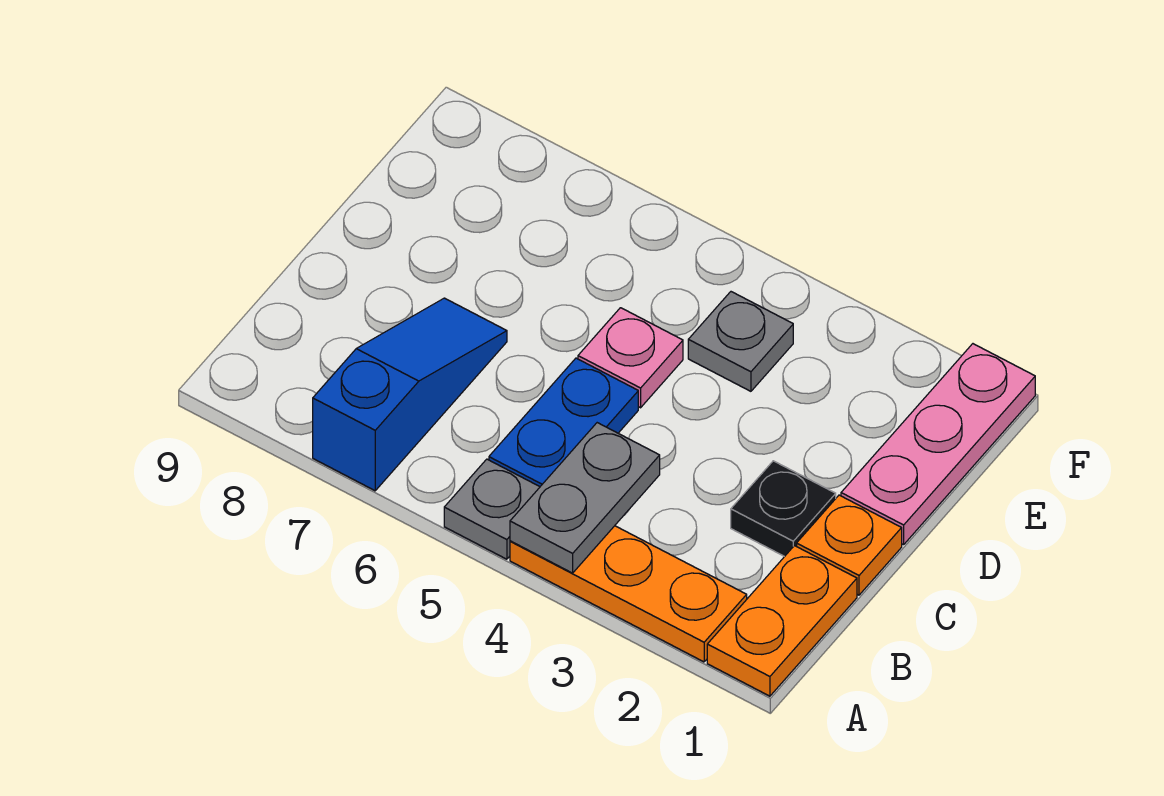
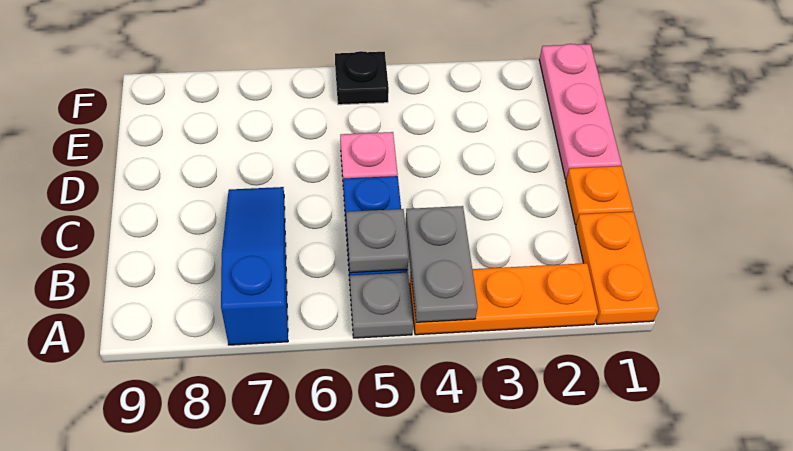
black plate C2 level 1 -> black plate F5 level 1
grey plate E4 level 1 -> grey plate B5 level 2

